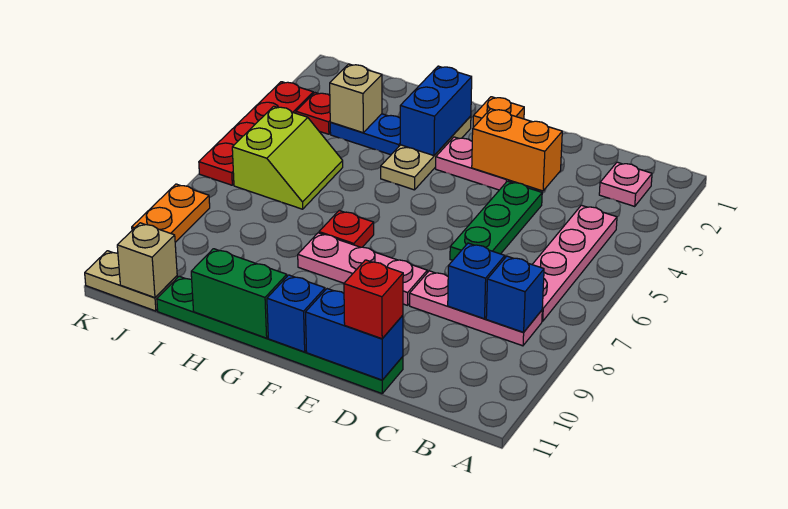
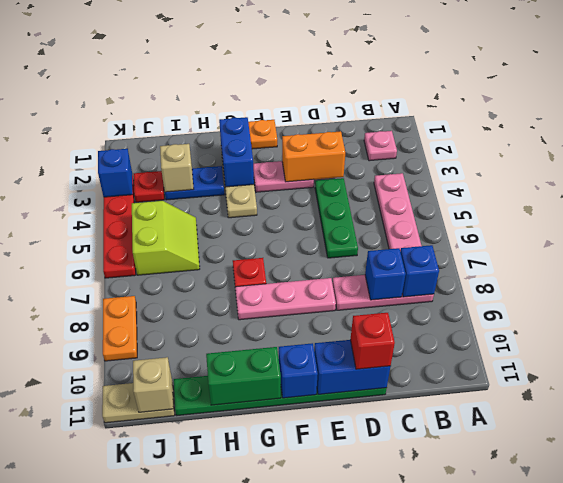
none -> blue brick K3 level 2

